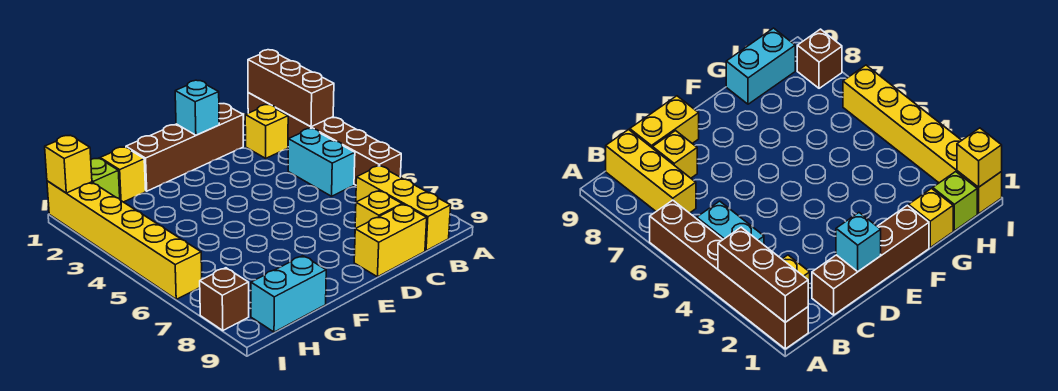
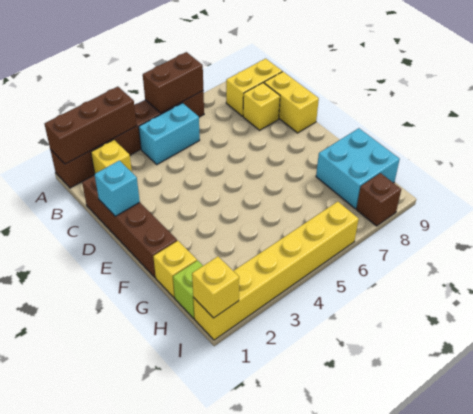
none -> brown brick A5:A6 level 2
yellow brick B7:B9 level 1 -> yellow brick B8:B9 level 1
cyan brick G9:H9 level 1 -> cyan brick G8:H9 level 1

